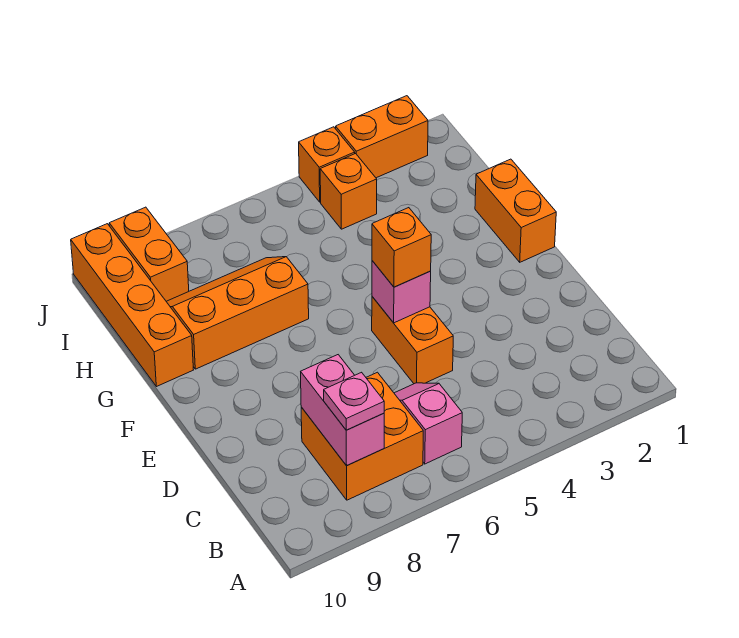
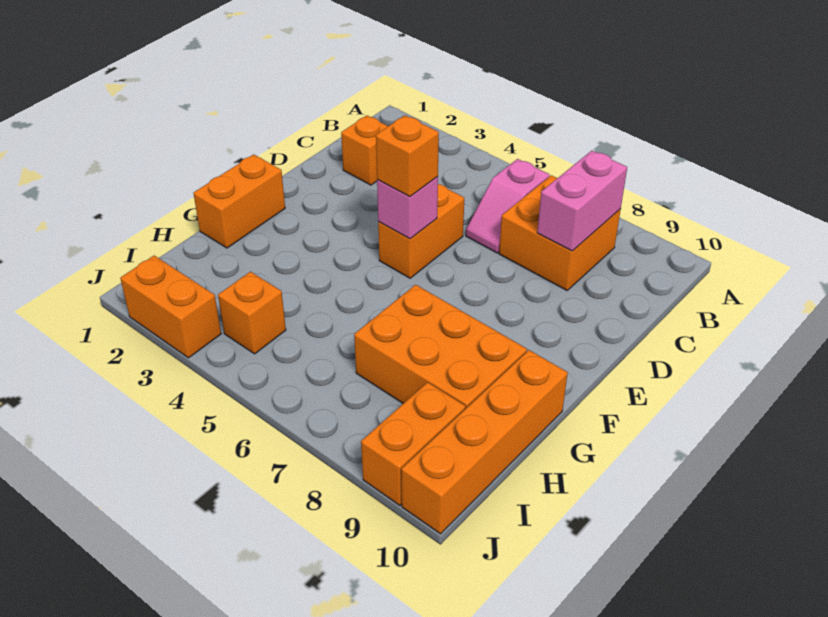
pink plate B8 level 3 -> none
orange slope G7:H9 level 1 top G -> orange brick G7:H9 level 1
orange brick J4 level 1 -> orange brick C2 level 1

